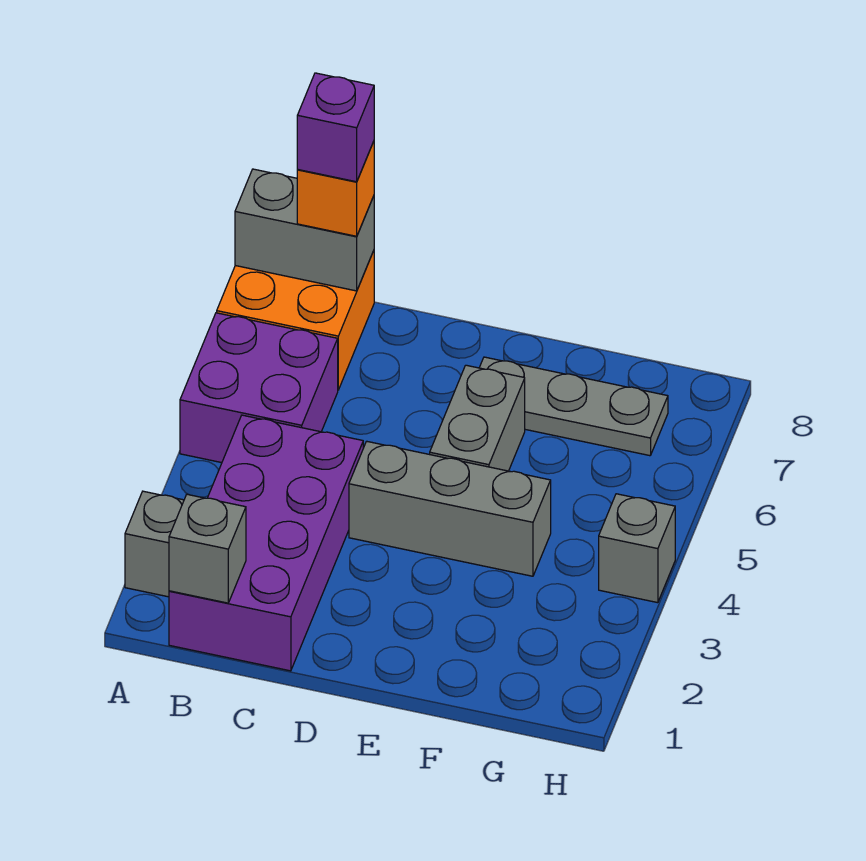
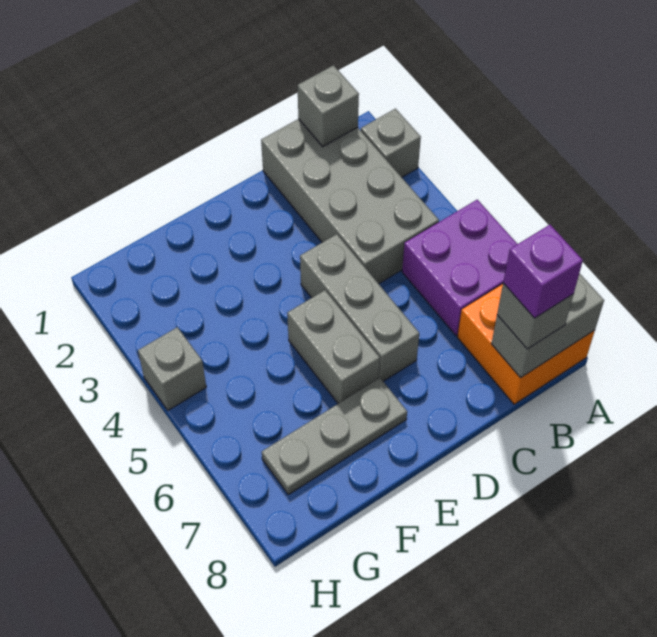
purple brick B1:C4 level 1 -> grey brick B1:C4 level 1
orange brick B8 level 3 -> grey brick B8 level 3
grey brick D4:F4 level 1 -> grey brick D4:D6 level 1

